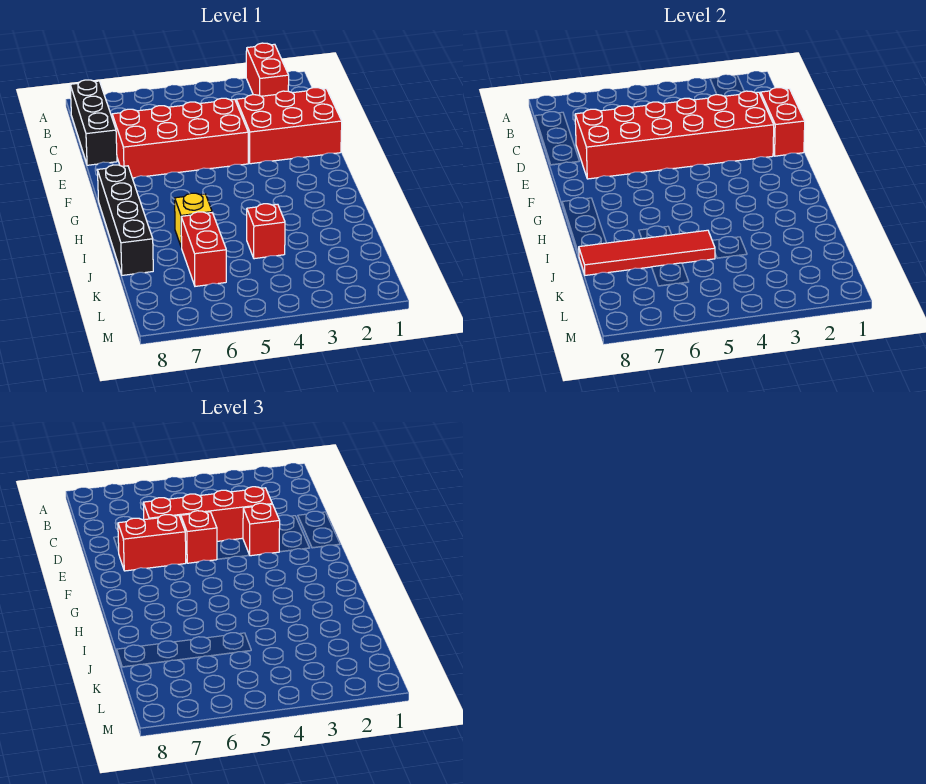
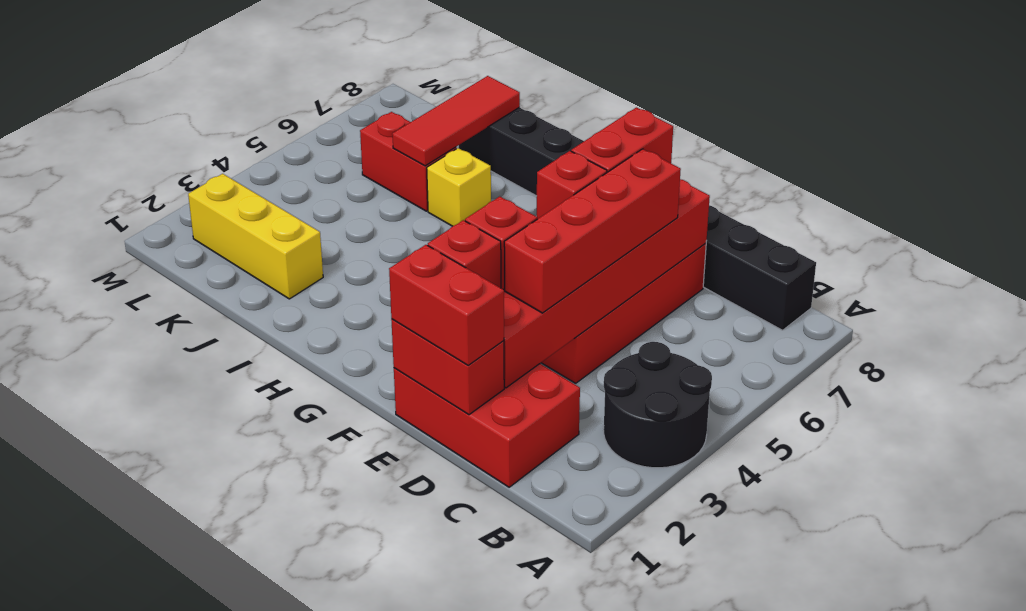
red brick A2:B2 level 1 -> red brick D1:E1 level 3
none -> black round brick A3:B4 level 1
red brick D1:E3 level 1 -> red brick C1:E2 level 1
none -> yellow brick J2:L2 level 1
red brick J4 level 1 -> red brick E2 level 3
red tile J5:J8 level 2 -> red tile J6:J8 level 2

